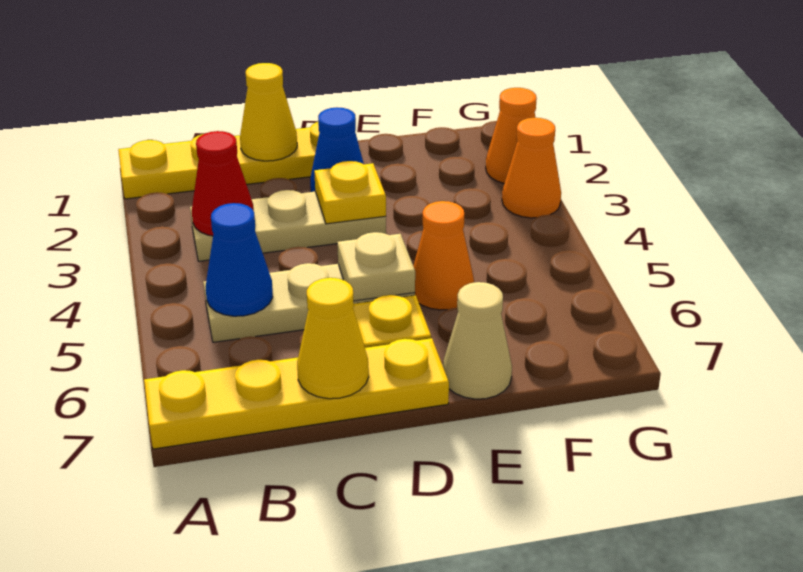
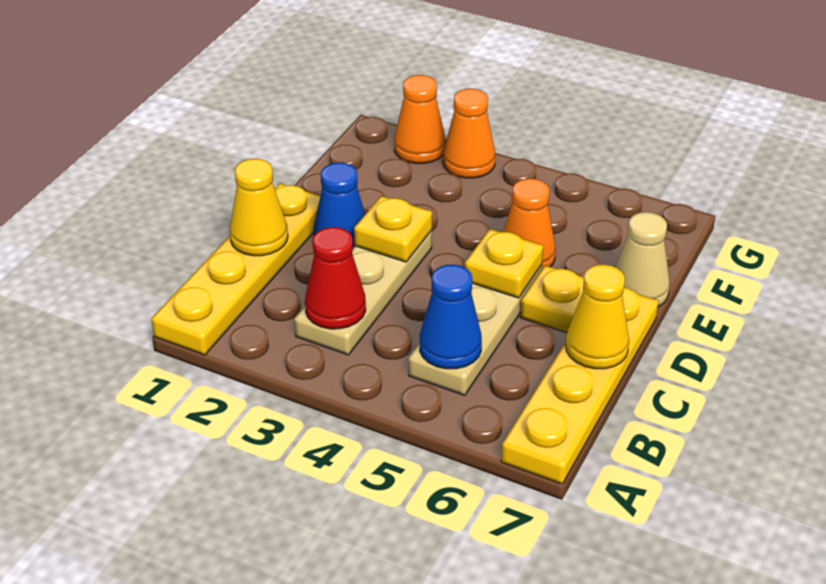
tan plate D5 level 2 -> yellow plate D5 level 2

